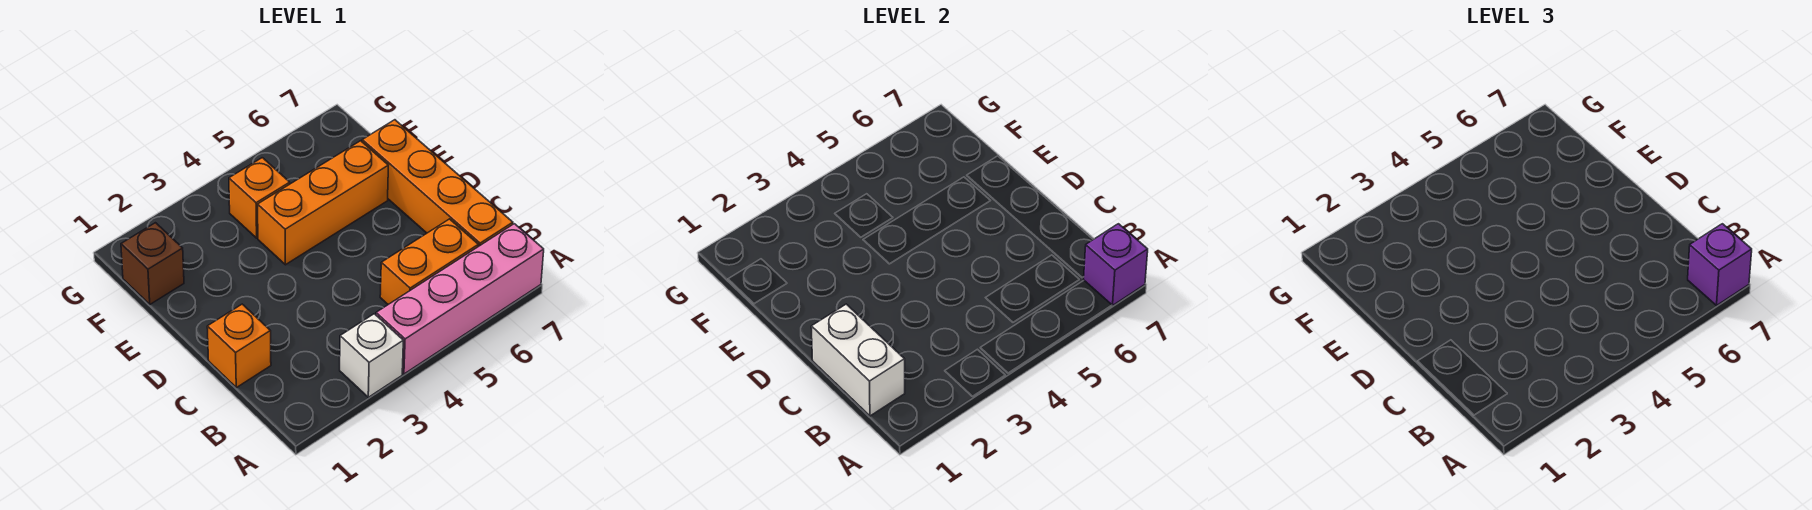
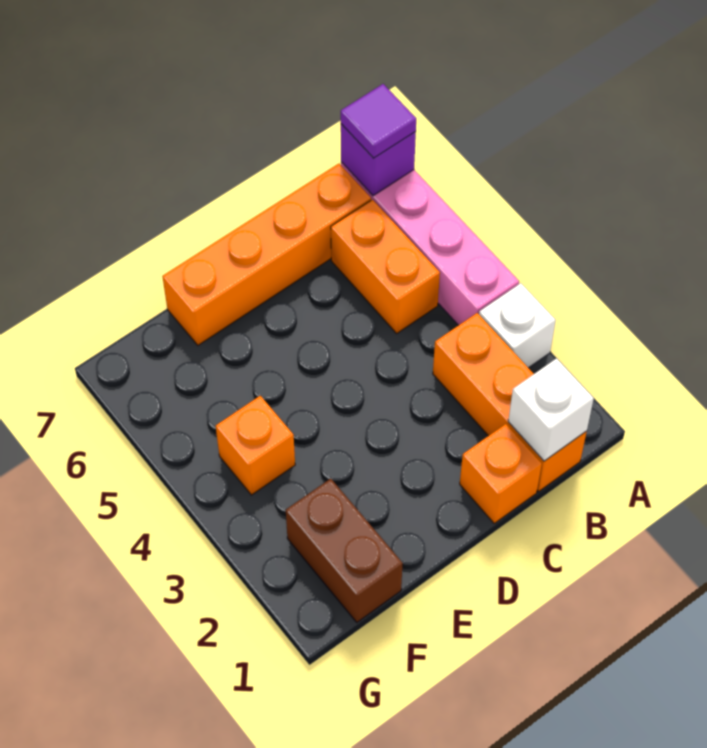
purple brick A7 level 3 -> purple tile A7 level 3
white brick B1:C1 level 2 -> white brick B1 level 2
orange brick E4:E6 level 1 -> orange brick B1:B3 level 1
brown brick F1 level 1 -> brown brick F1:F2 level 1

